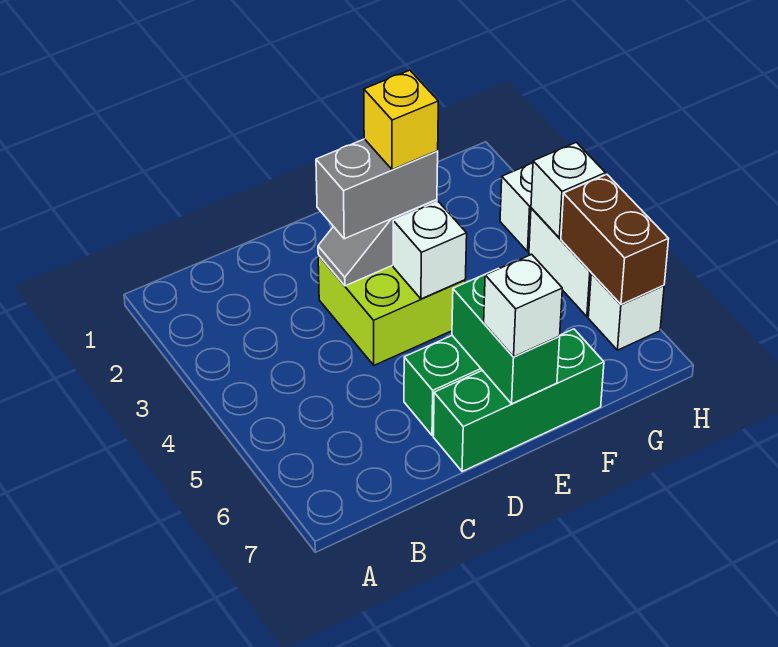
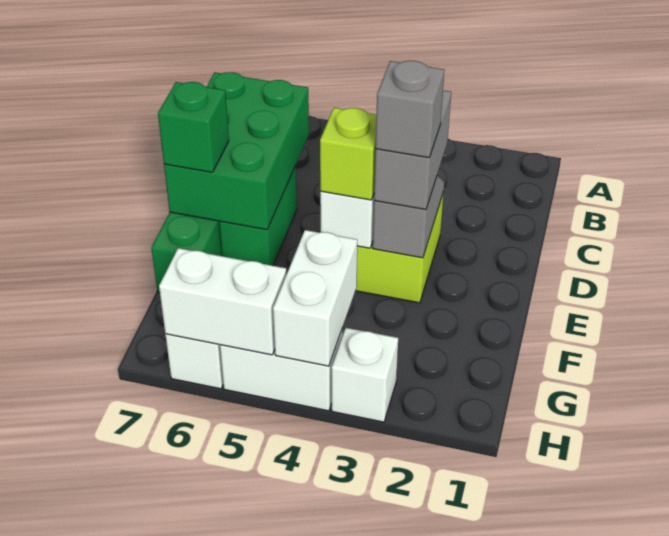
yellow brick E3 level 4 -> grey brick E3 level 4
none -> lime brick E4 level 3
green brick E6:E7 level 2 -> green brick C6:E7 level 2
white brick E7 level 3 -> green brick E7 level 3
white brick H4 level 2 -> white brick G4:H4 level 2
brown brick H5:H6 level 2 -> white brick H5:H6 level 2

